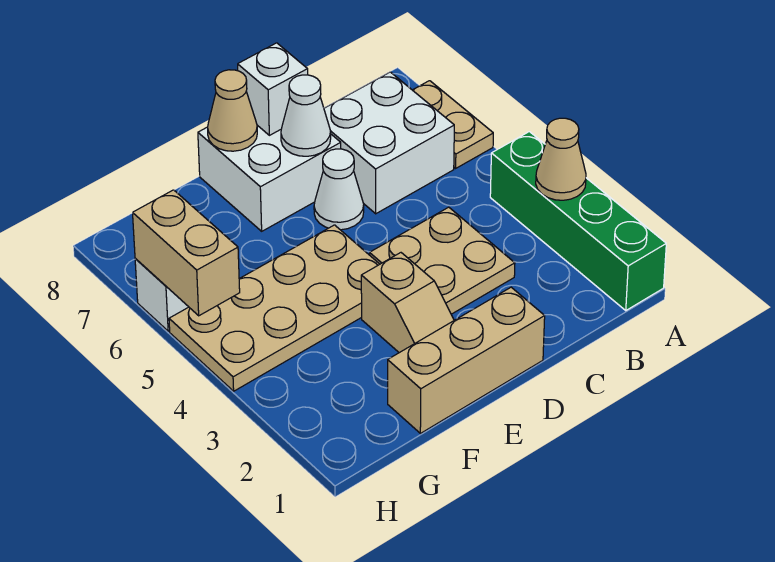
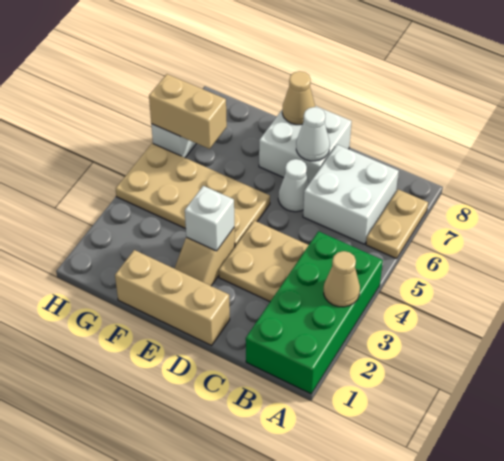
green brick A1:A4 level 1 -> green brick A1:B4 level 1
white brick D8 level 2 -> white brick E3 level 2
tan brick H5:H6 level 2 -> tan brick G6:H6 level 2

